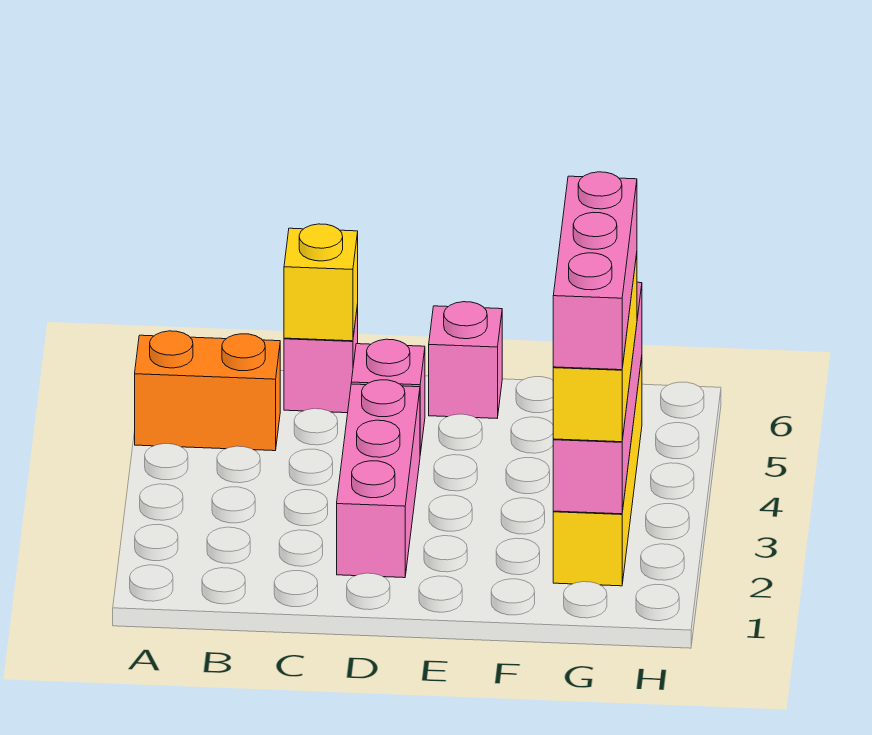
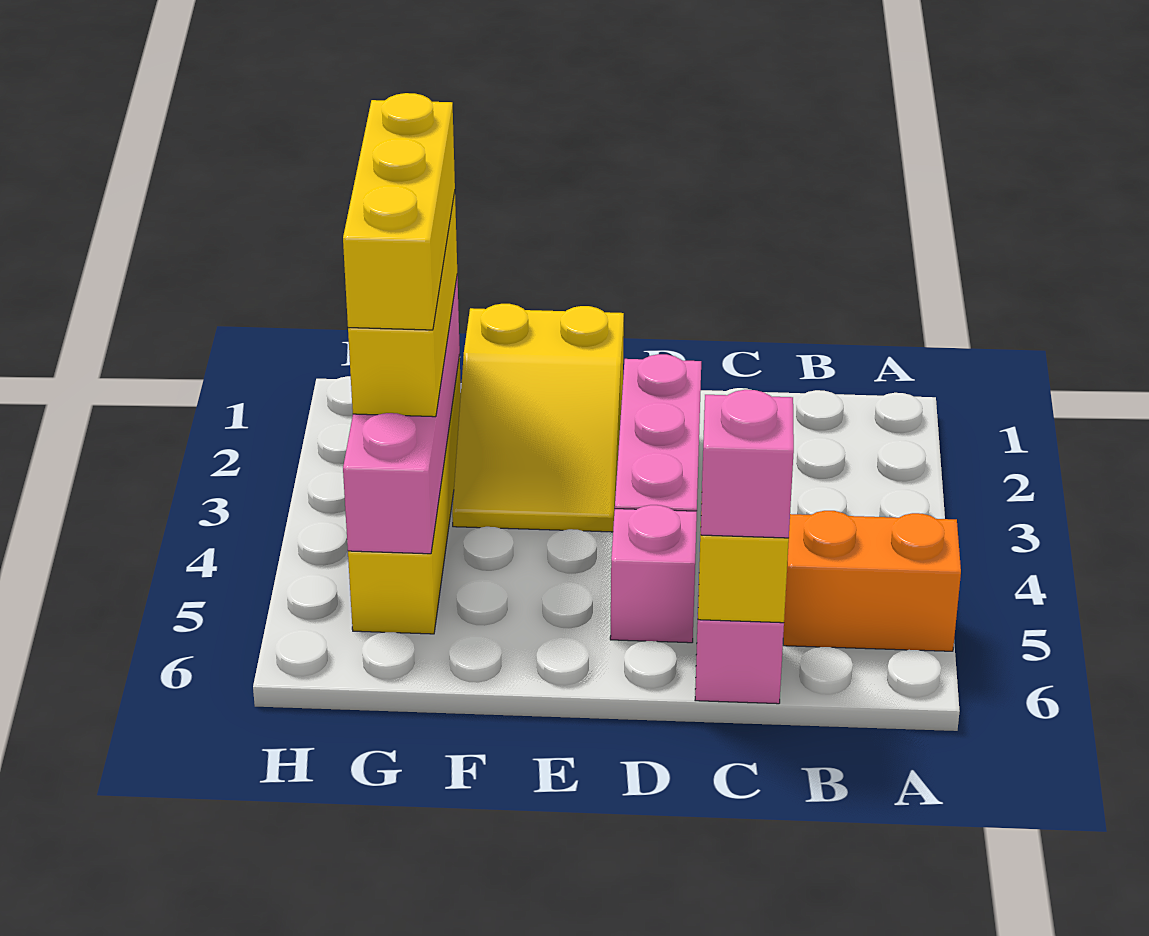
none -> yellow slope E1:F3 level 1 top 1
pink brick E6 level 1 -> pink brick C6 level 3
pink brick G2:G4 level 4 -> yellow brick G2:G4 level 4

